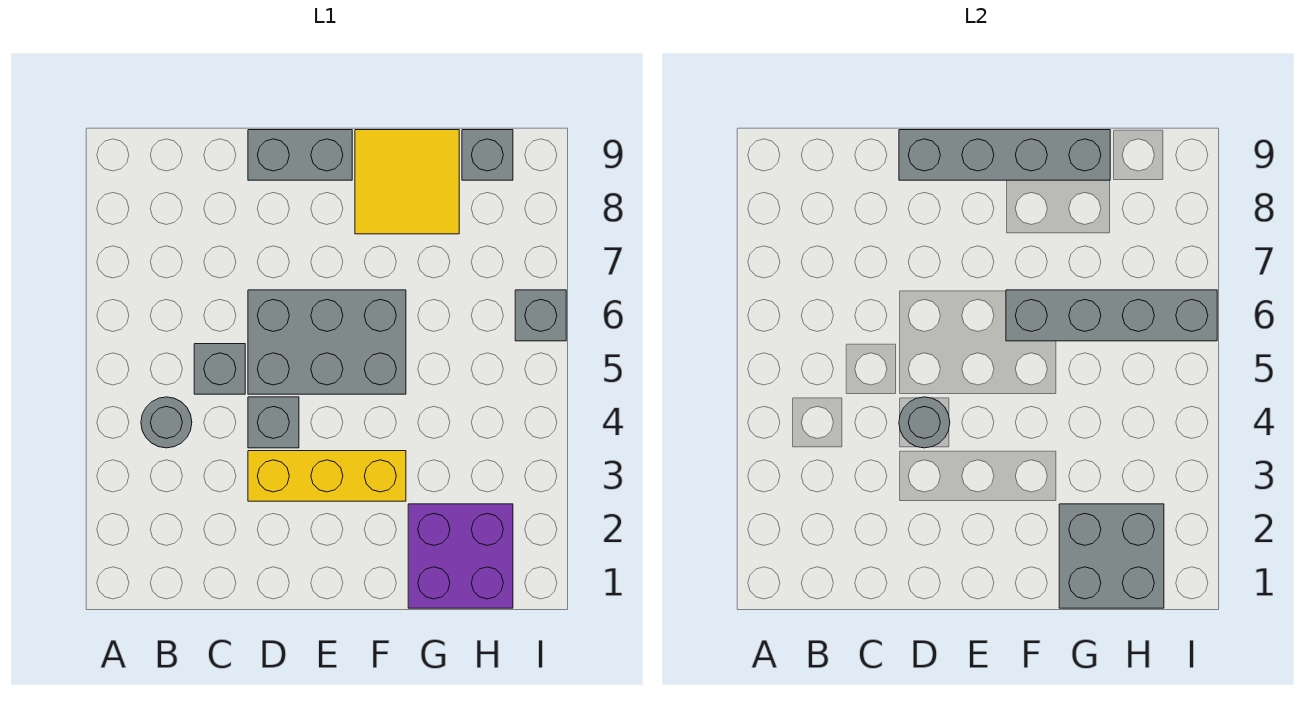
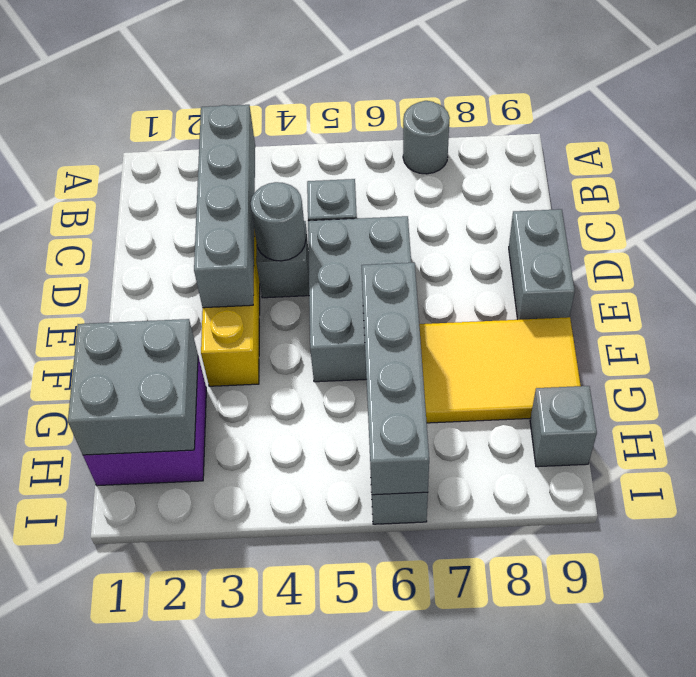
grey round brick B4 level 1 -> grey round brick A7 level 1
grey brick D9:G9 level 2 -> grey brick B3:E3 level 2
yellow tile F8:G9 level 1 -> yellow tile F7:G9 level 1

